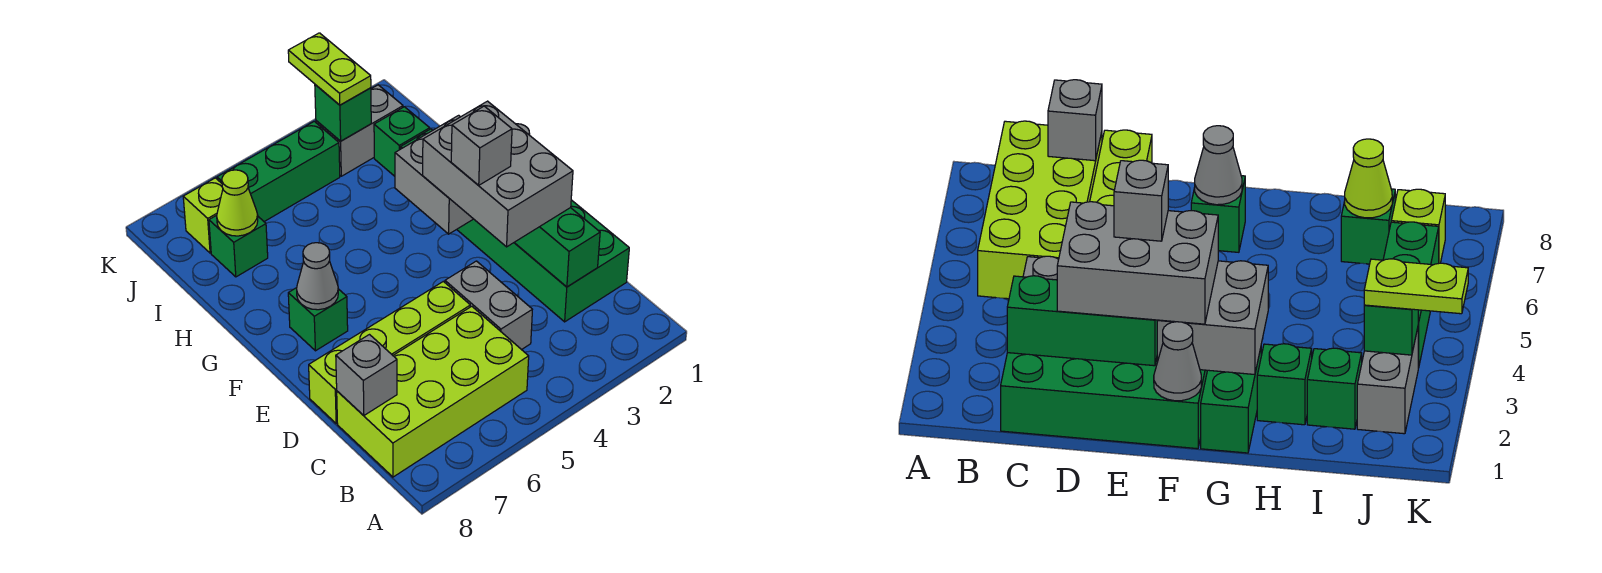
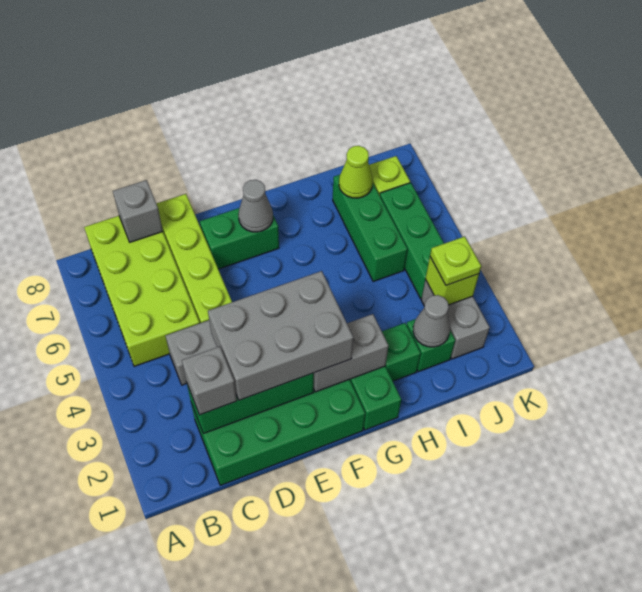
grey brick E3 level 4 -> grey brick C2 level 3
grey cone F1 level 2 -> grey cone I2 level 2
grey brick F2:G3 level 2 -> grey brick F2:G2 level 2
green brick F7 level 1 -> green brick E7:F7 level 1
green brick I7 level 1 -> green brick I5:I7 level 1
green brick J3 level 2 -> lime brick J3 level 2
lime plate J3:K3 level 3 -> lime plate J3 level 3

